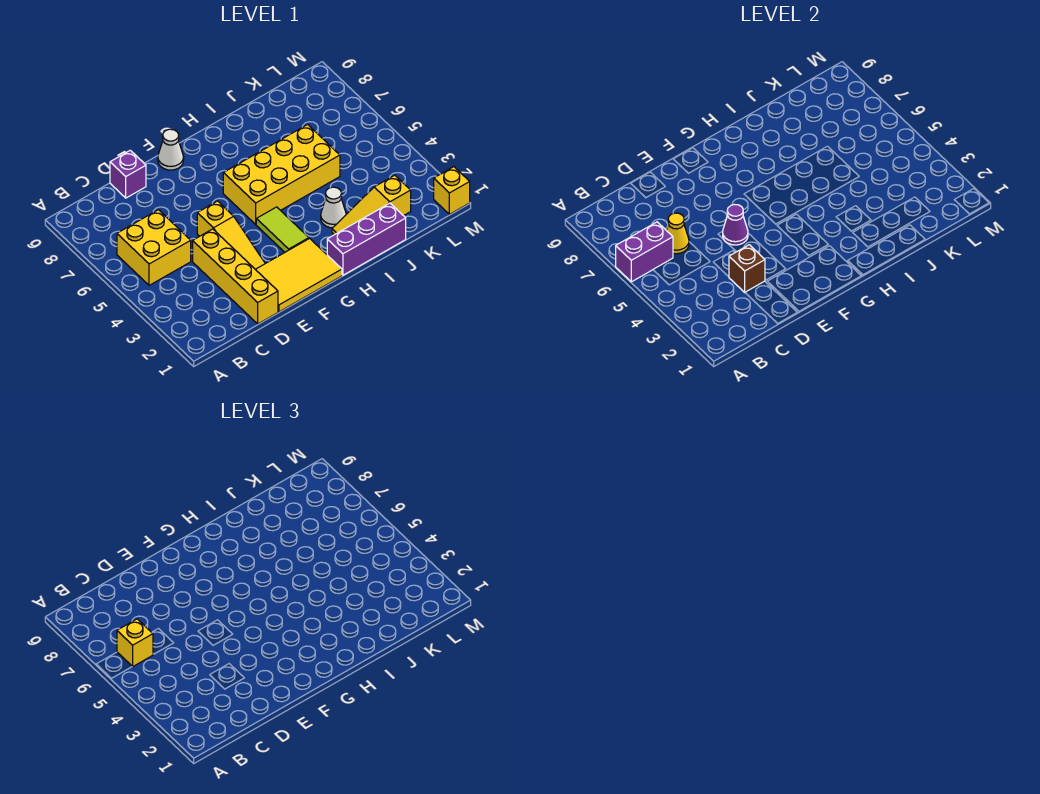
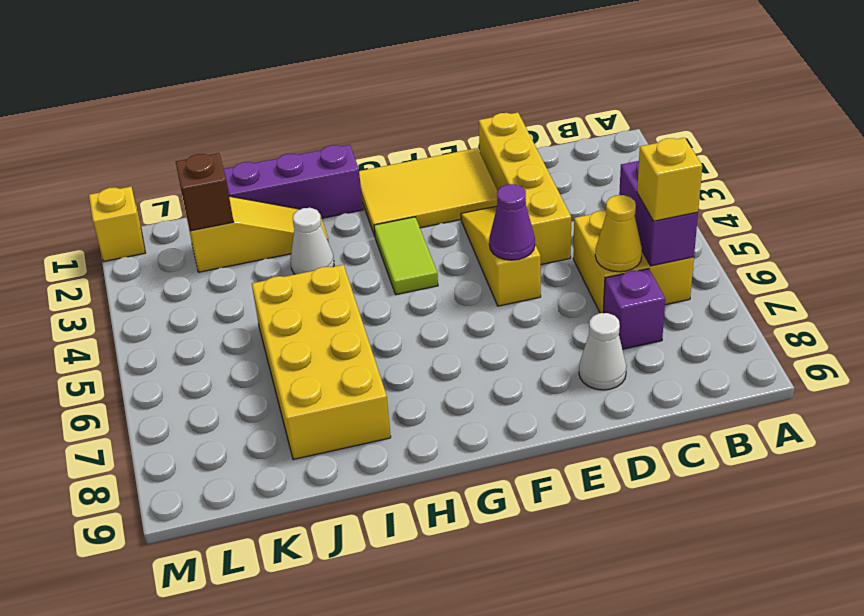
purple brick A6:B6 level 2 -> purple brick B5:B6 level 2
brown brick D3 level 2 -> brown brick K2 level 2
purple brick D9 level 1 -> purple brick C7 level 1
white cone F9 level 1 -> white cone D8 level 1
yellow brick G5:J6 level 1 -> yellow brick I5:J8 level 1

